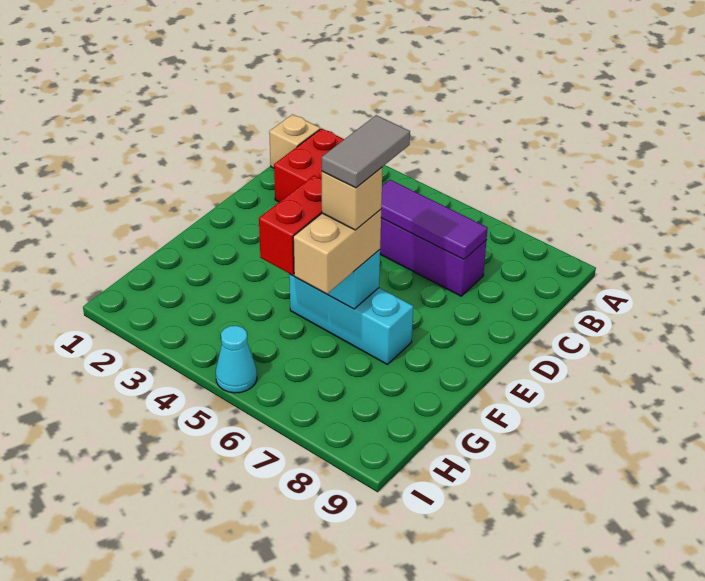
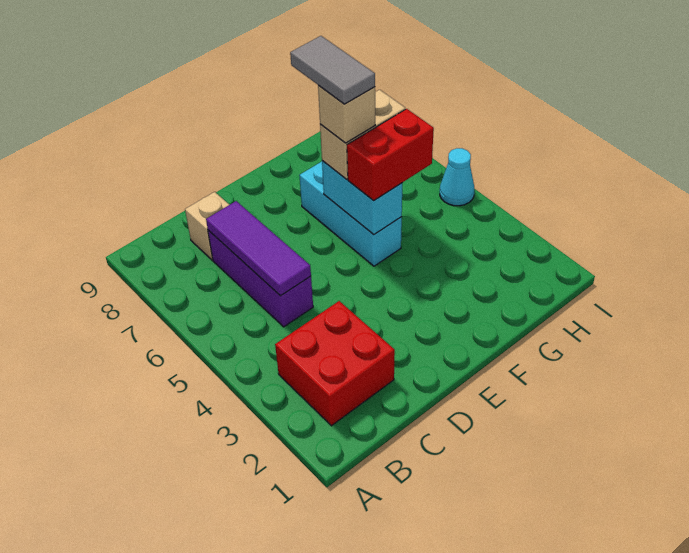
tan brick B1 level 1 -> tan brick C8 level 1
grey tile E6:F6 level 5 -> grey tile F6:F7 level 5

